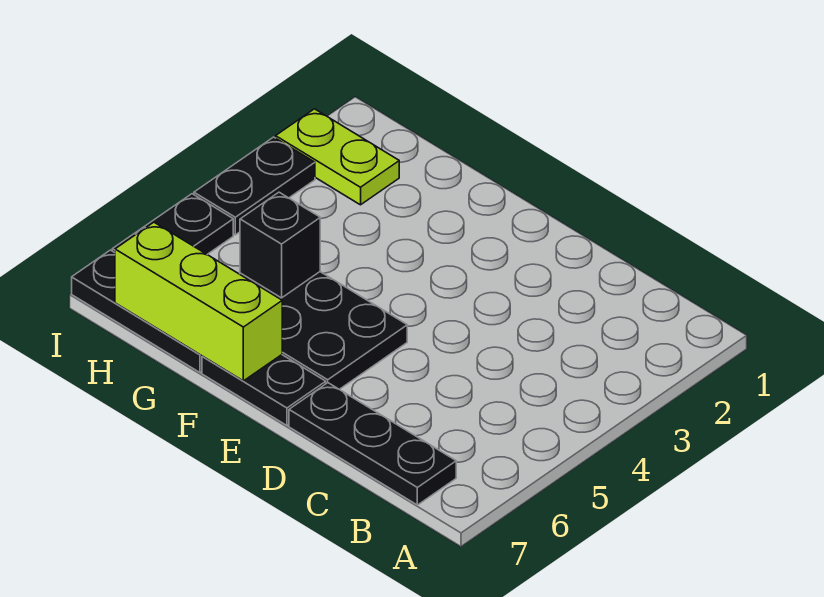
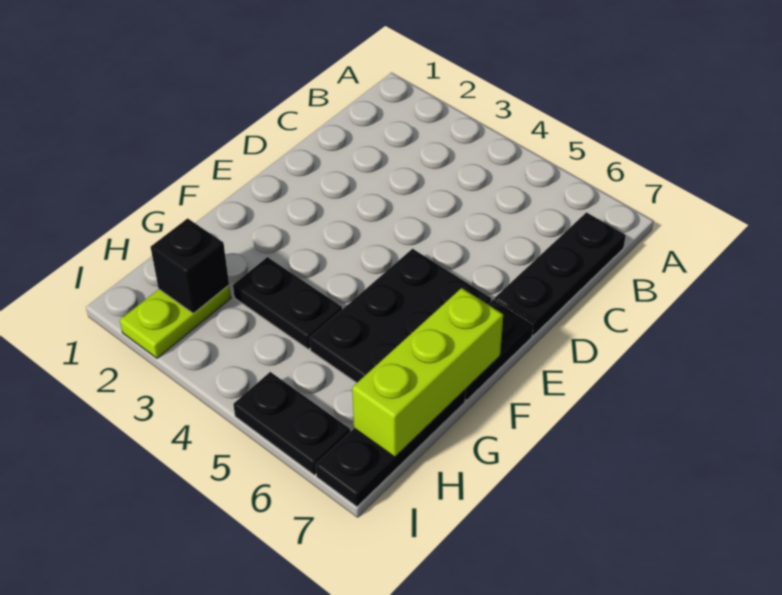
black brick G5 level 2 -> black brick H2 level 2
black plate I3:I4 level 1 -> black plate G3:G4 level 1

